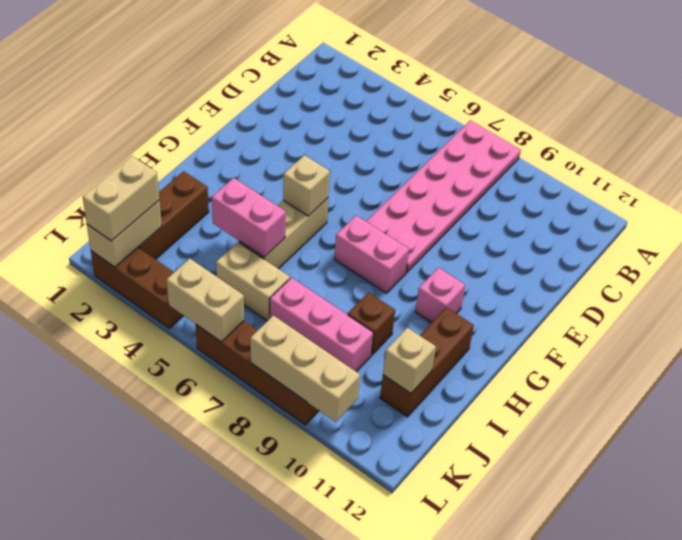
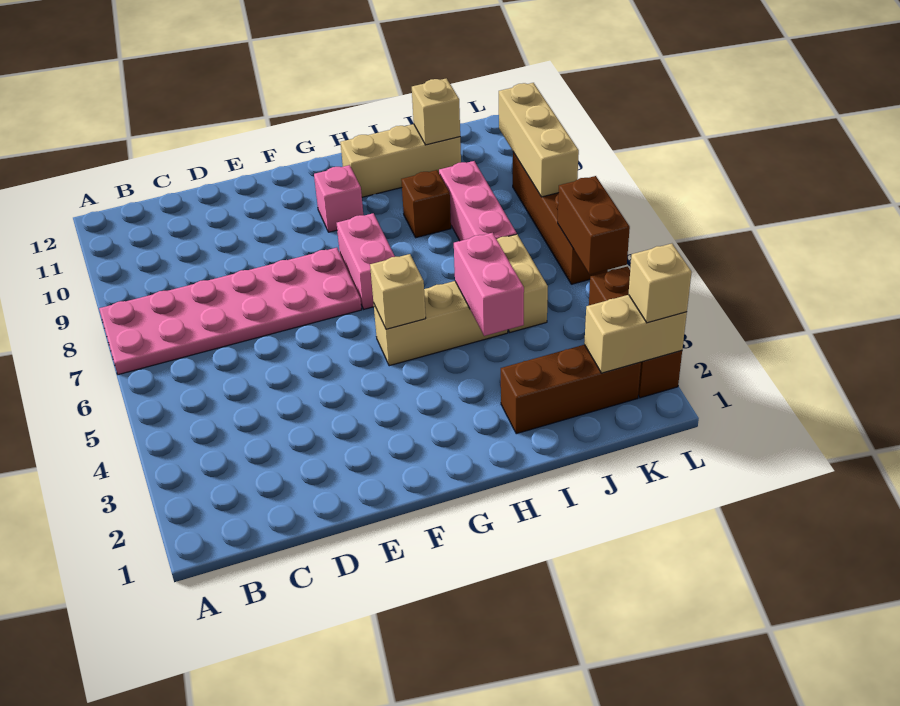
brown brick H11:J11 level 1 -> tan brick H11:J11 level 1
tan brick K2:L2 level 3 -> tan brick L2 level 3
tan brick L5:L6 level 2 -> brown brick L5:L6 level 2

